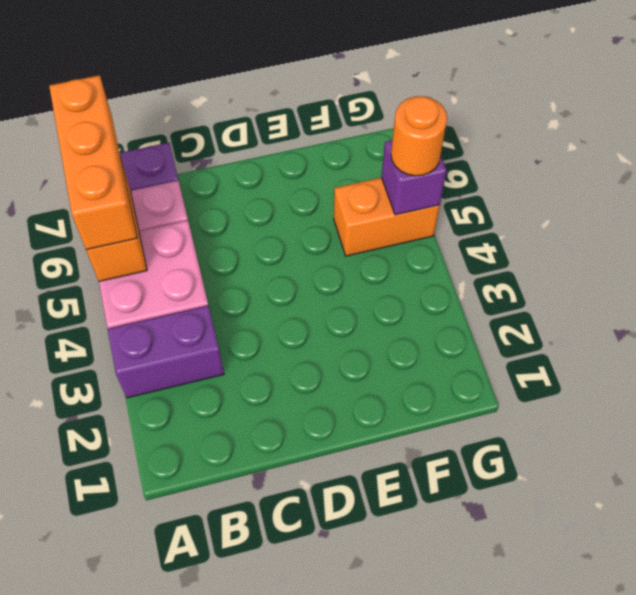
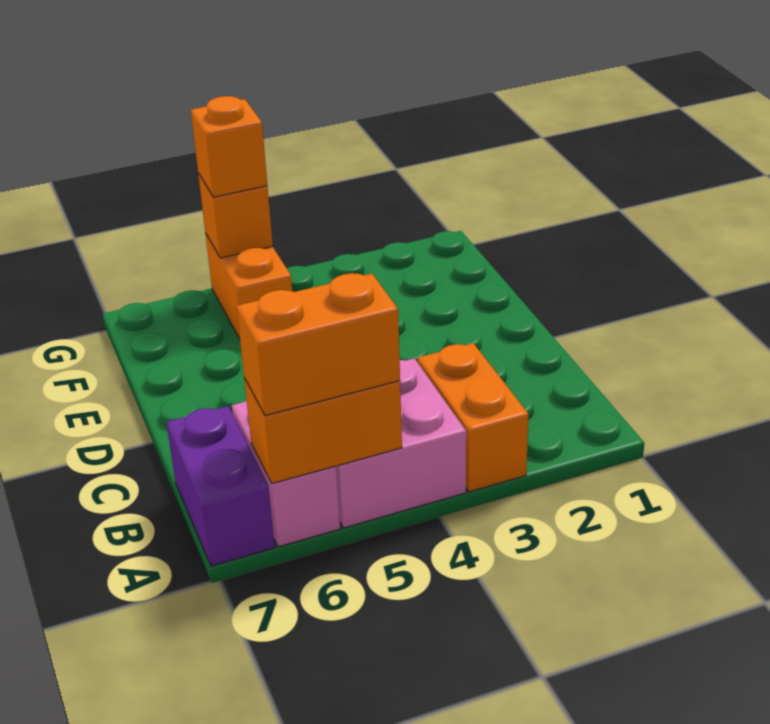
purple brick A3:B3 level 1 -> orange brick A3:B3 level 1
orange brick A5:A7 level 3 -> orange brick A5:A6 level 3
purple brick G5 level 2 -> orange brick G5 level 2
orange round brick G5 level 3 -> orange brick G5 level 3

